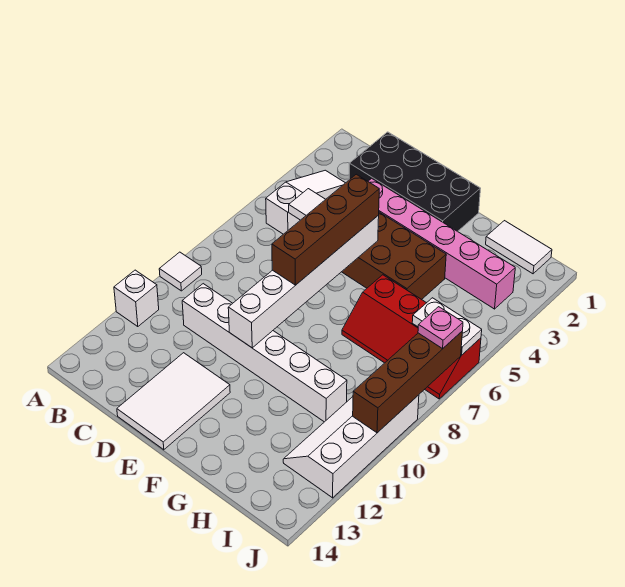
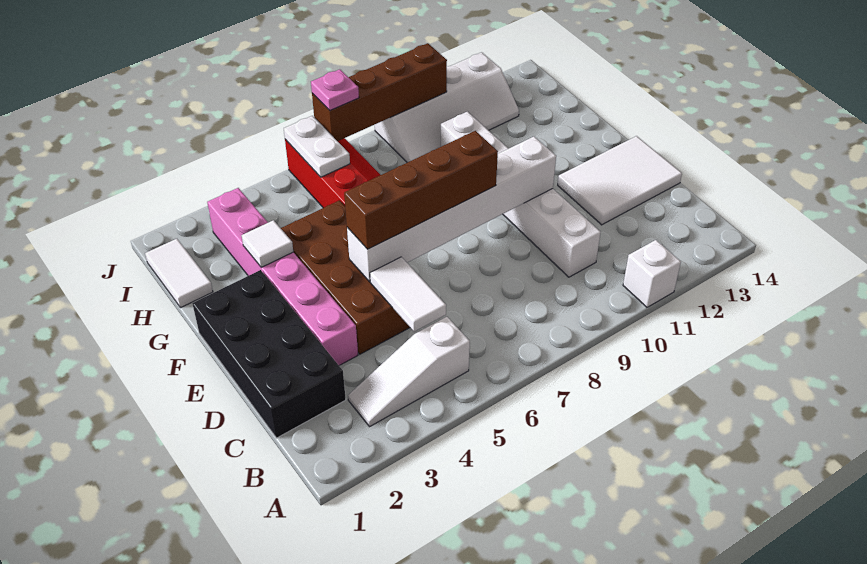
white tile A9 level 1 -> white tile G3 level 2

